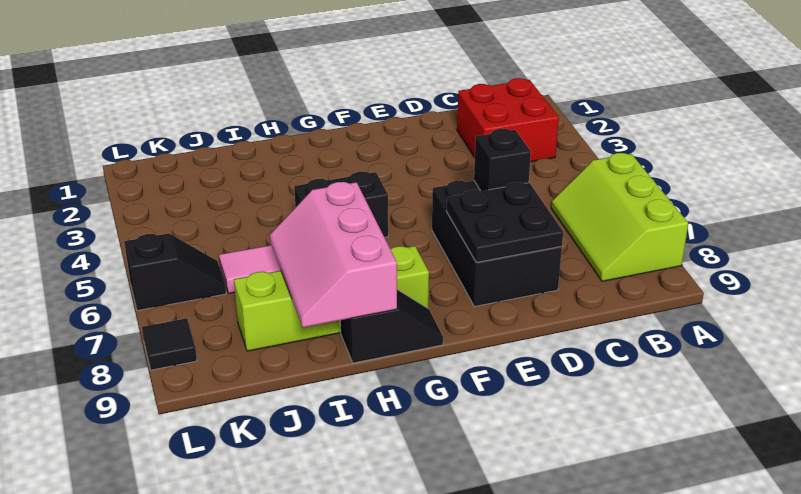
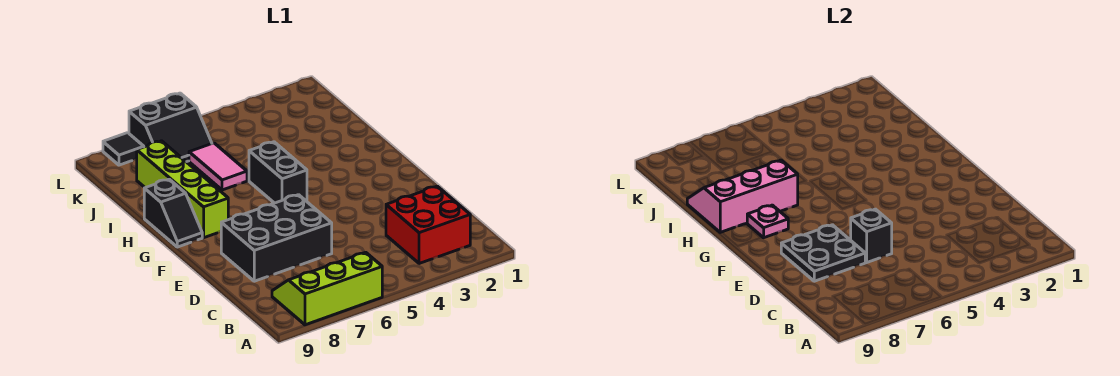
none -> pink plate G8 level 2
black slope K6:L6 level 1 top L -> black slope K6:L7 level 1 top L

